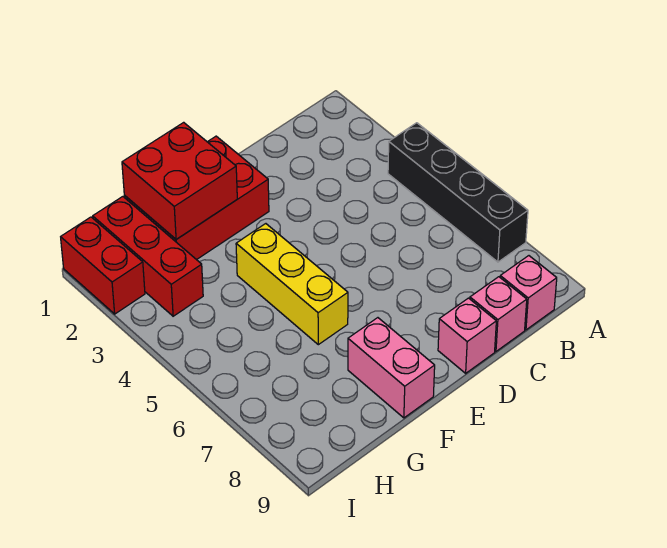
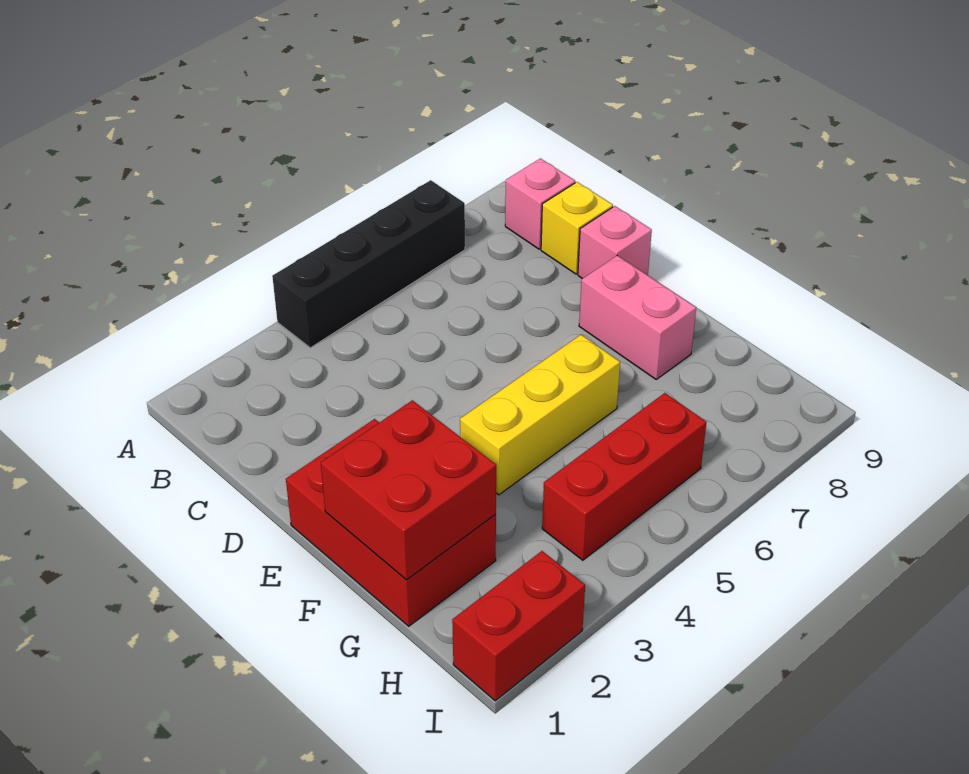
pink brick C9 level 1 -> yellow brick C9 level 1
pink brick F8:F9 level 1 -> pink brick E8:F8 level 1
red brick H1:H3 level 1 -> red brick H4:H6 level 1

